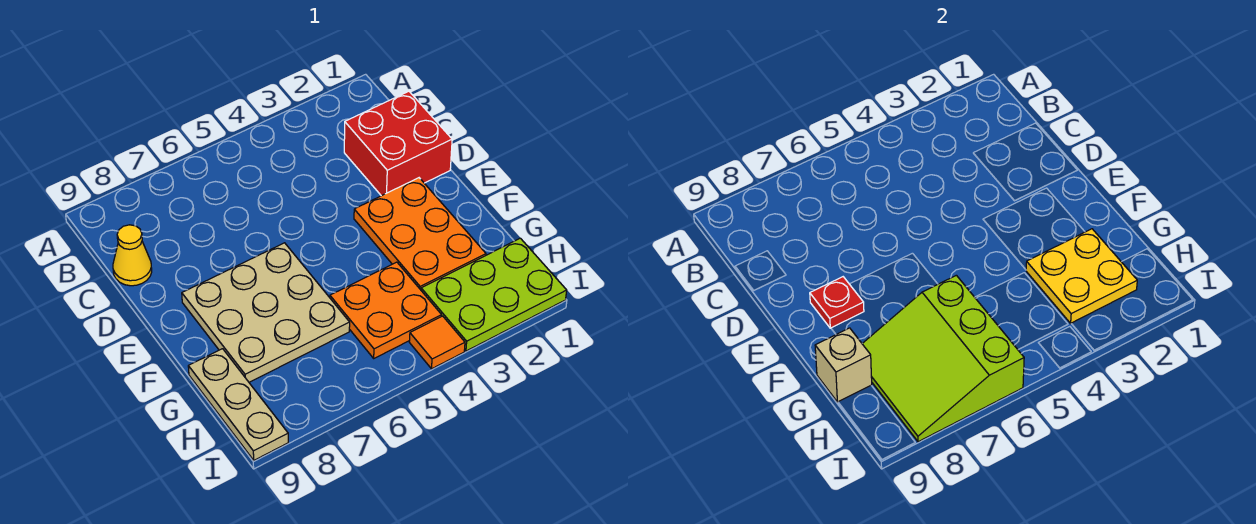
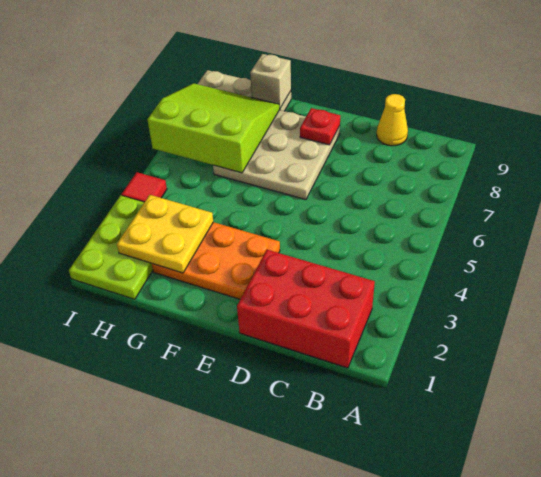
red brick C1:D2 level 1 -> red brick B1:D2 level 1
orange plate G4:H5 level 1 -> none
orange tile I4 level 1 -> red tile I4 level 1

